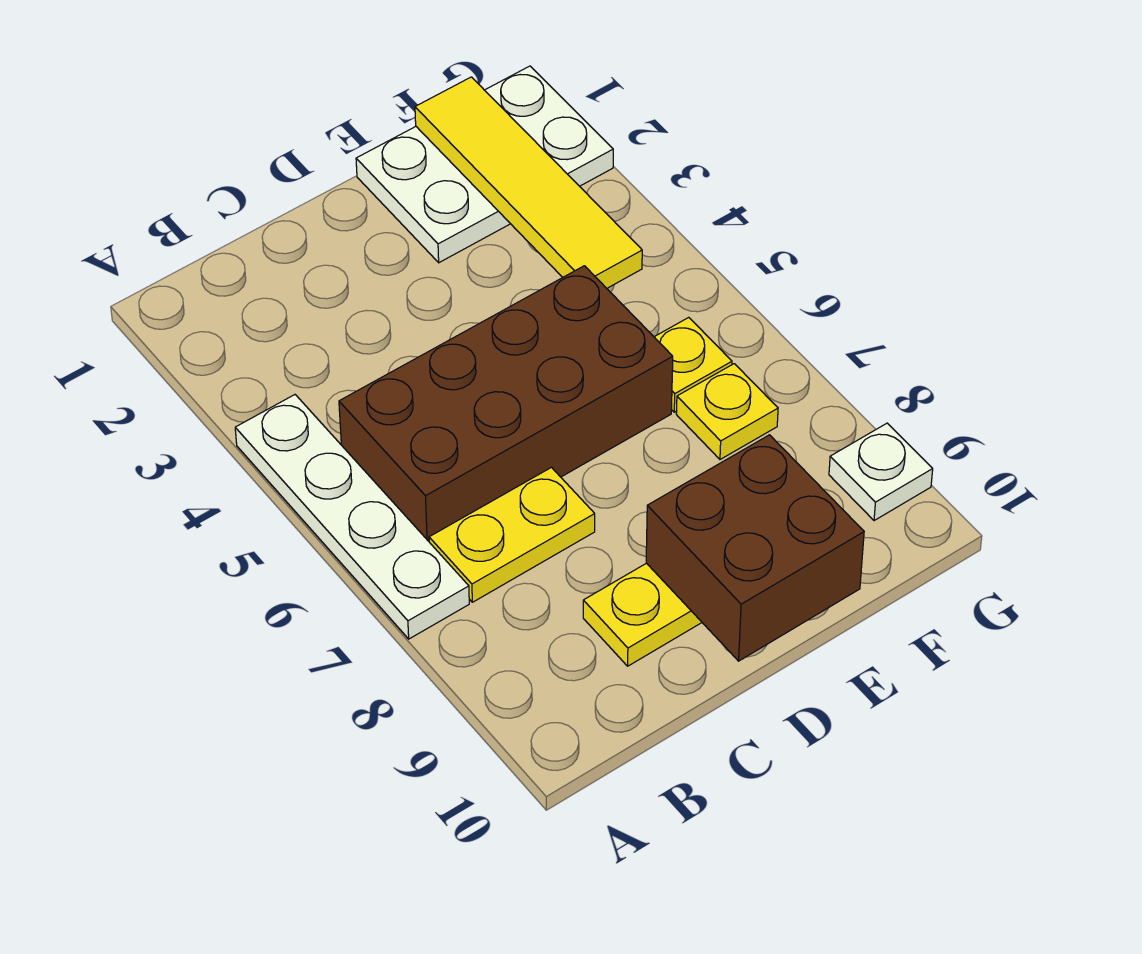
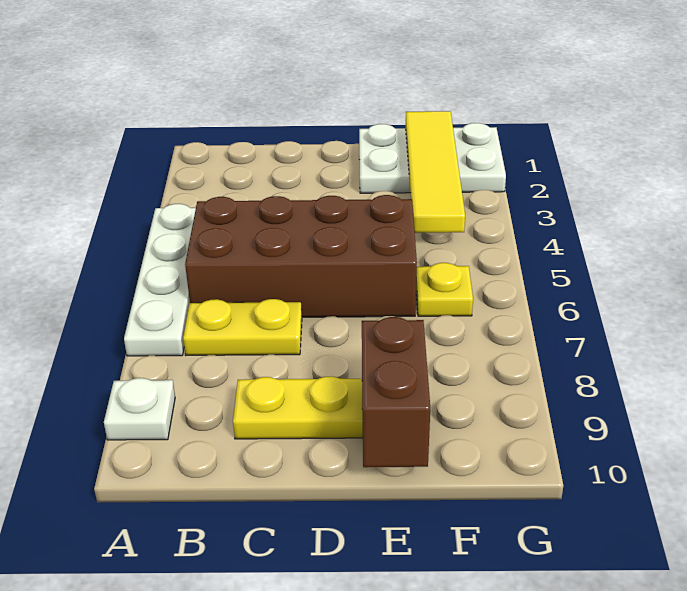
brown brick D9:E10 level 2 -> brown brick E9:E10 level 2
yellow plate F7 level 1 -> none
white plate G9 level 1 -> white plate A9 level 1

